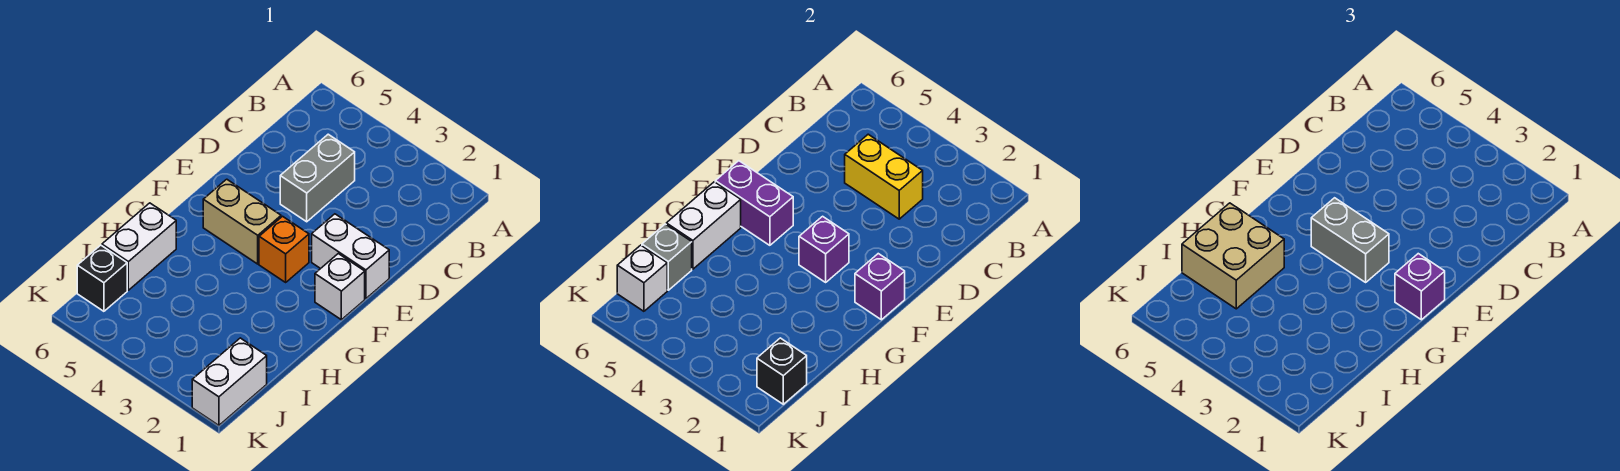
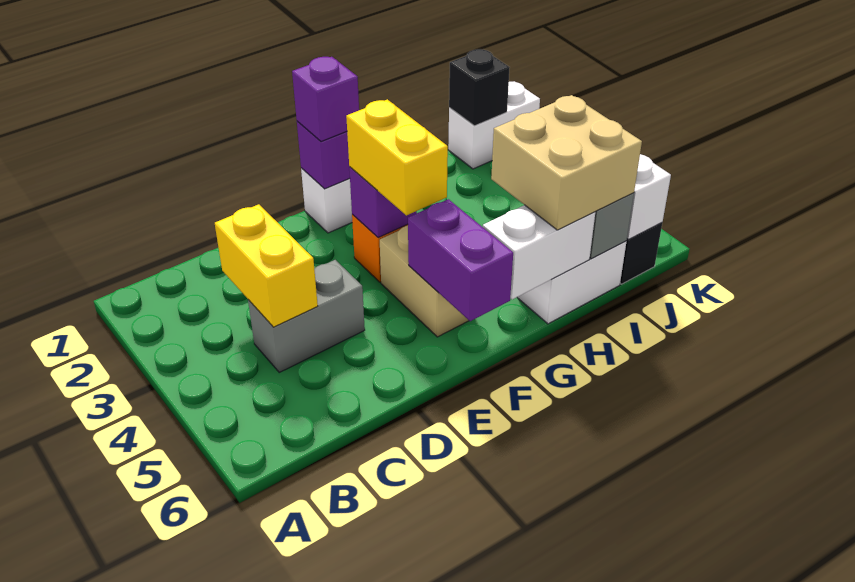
white brick E1:E2 level 1 -> none
grey brick F3:F4 level 3 -> yellow brick F3:F4 level 3

